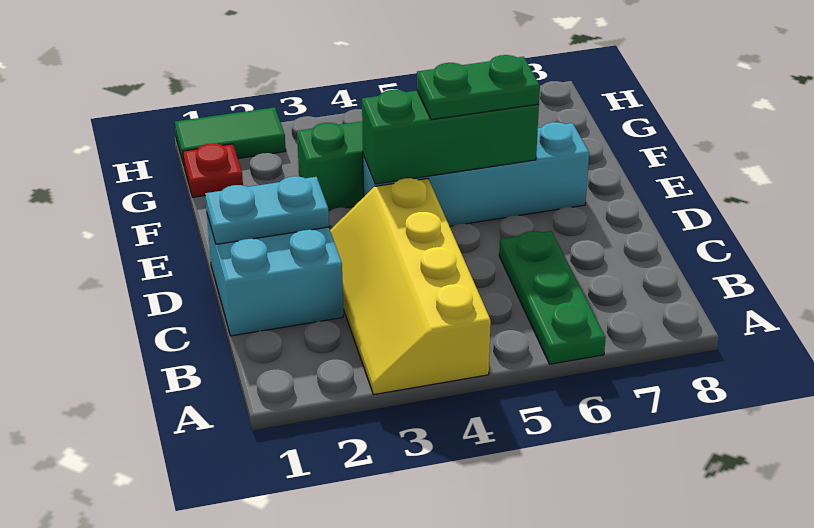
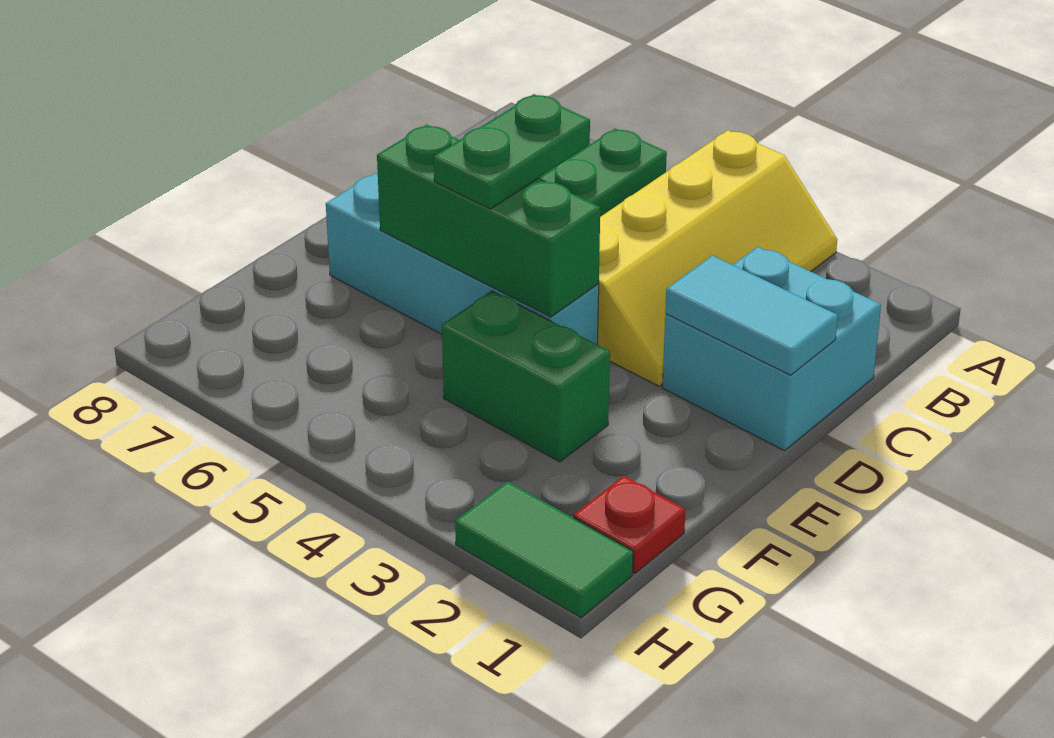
cyan plate D1:D2 level 2 -> cyan tile D1:D2 level 2
green plate E5:E6 level 3 -> green plate D5:E5 level 3

